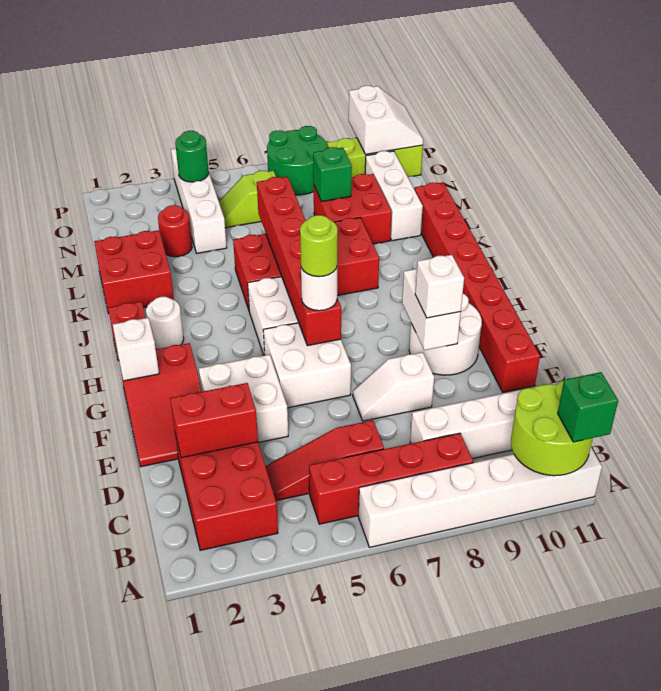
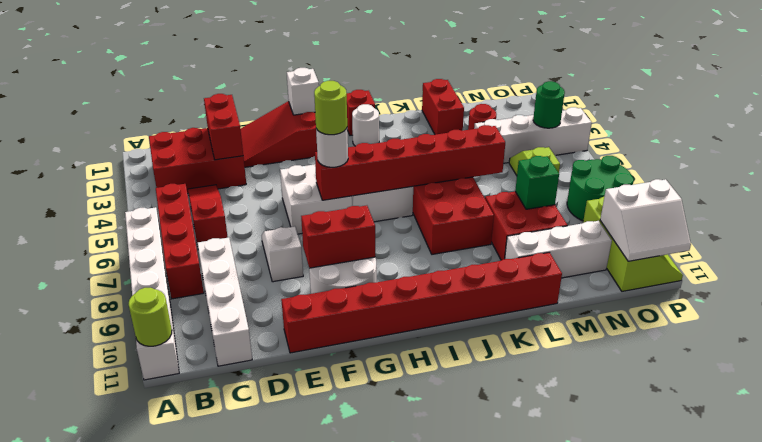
lime round brick A10:B11 level 2 -> lime round brick A11 level 2
green brick A11 level 3 -> none
white brick E3:F4 level 1 -> none
white brick F9:G9 level 2 -> red brick F9:G9 level 2
white brick F9 level 3 -> none
red brick K1:L2 level 1 -> red brick L1:L2 level 1

